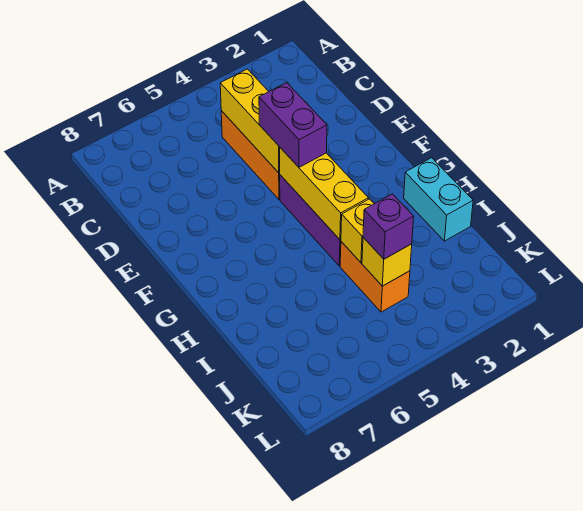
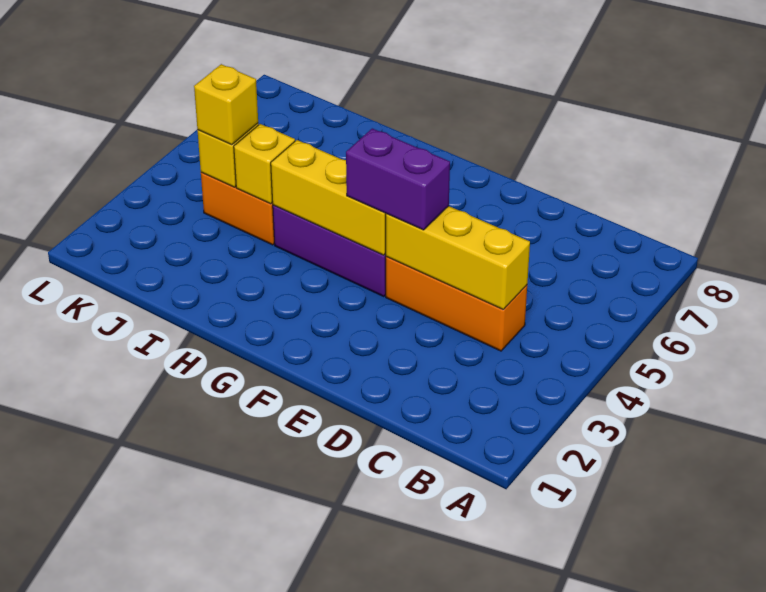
cyan brick H1:I1 level 1 -> none
purple brick J4 level 3 -> yellow brick J4 level 3

